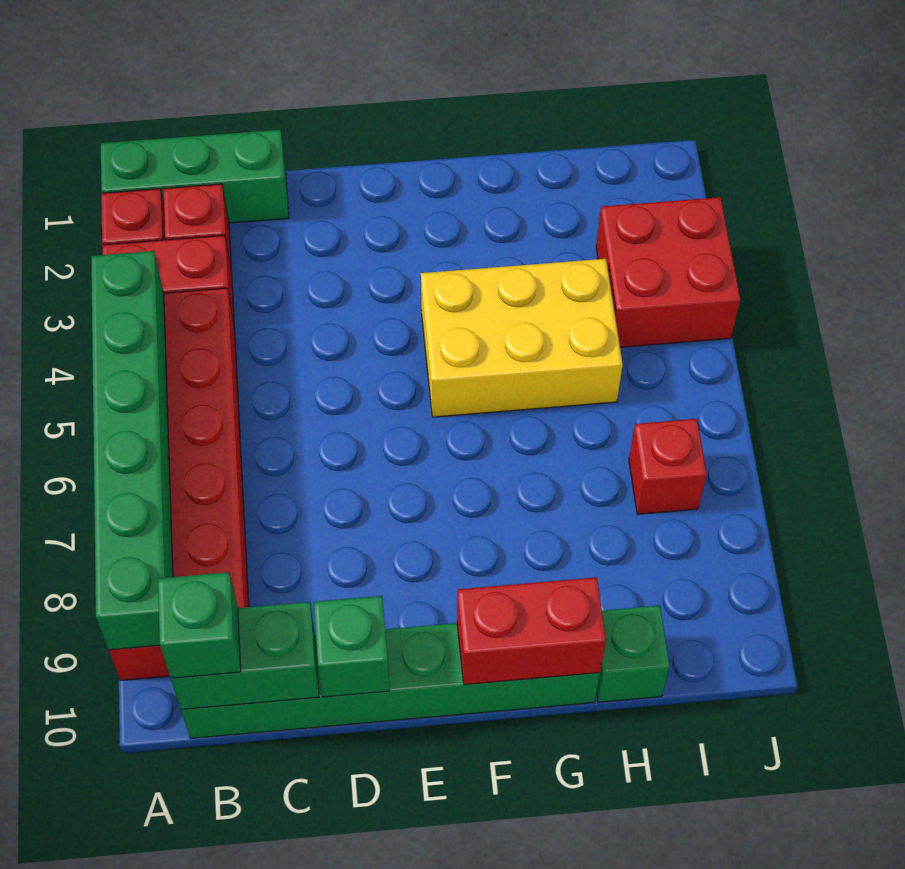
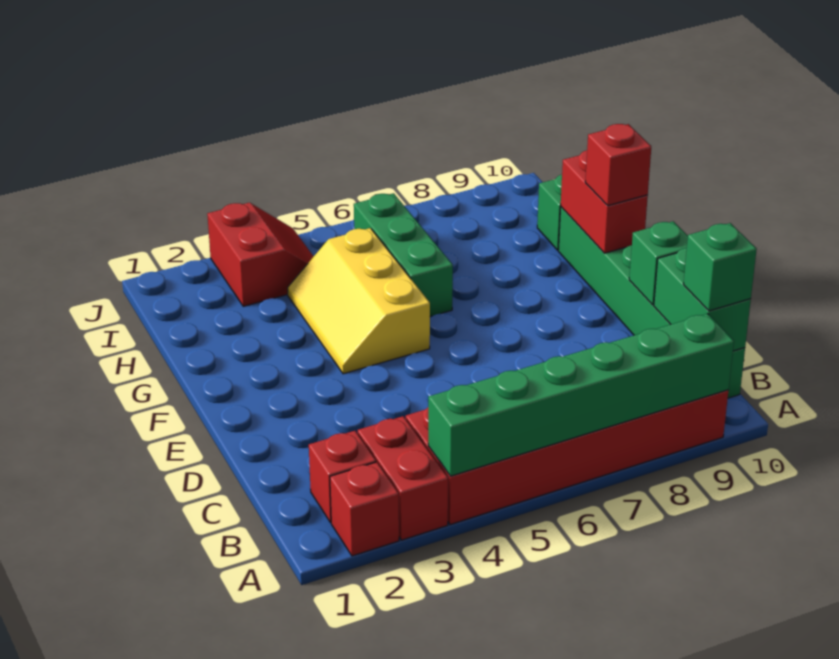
green brick A1:C1 level 1 -> green brick G6:I6 level 1
yellow brick F4:H5 level 1 -> yellow slope F4:H5 level 1 top 5
red brick I3:J4 level 1 -> red slope I3:J4 level 1 top 3
red brick I7 level 1 -> red brick F10 level 3

